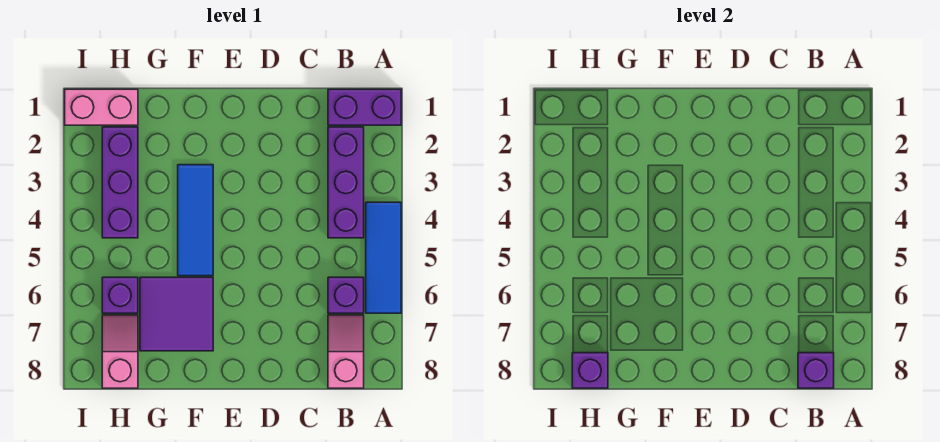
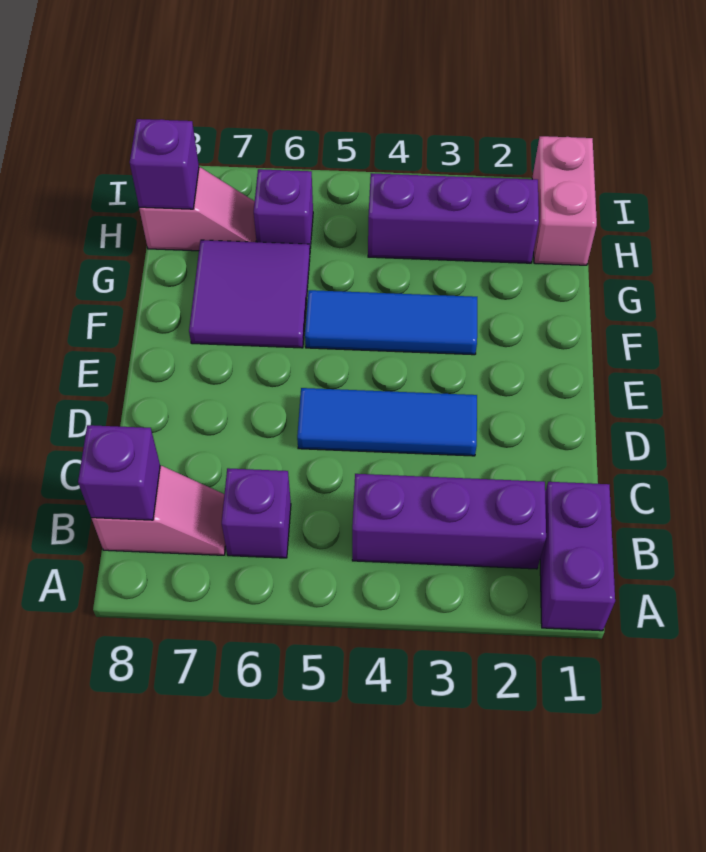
blue tile A4:A6 level 1 -> blue tile D3:D5 level 1

